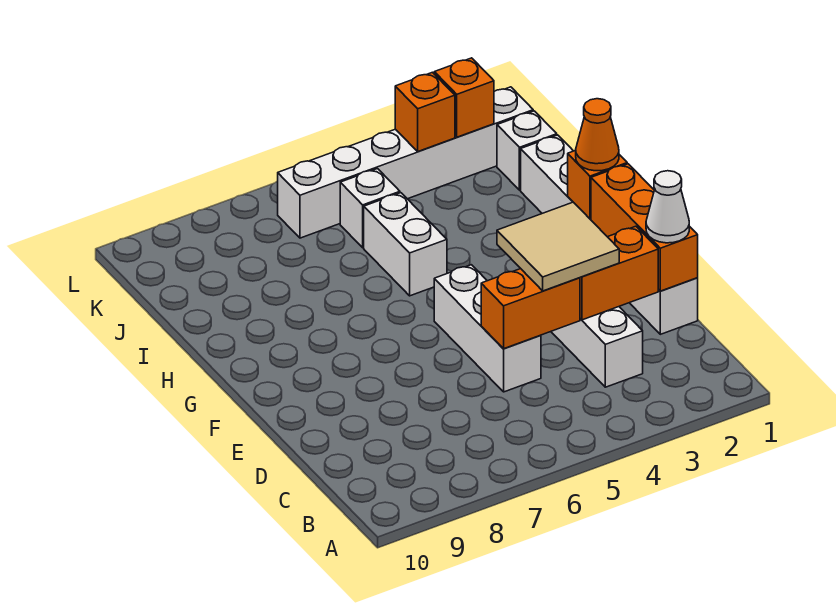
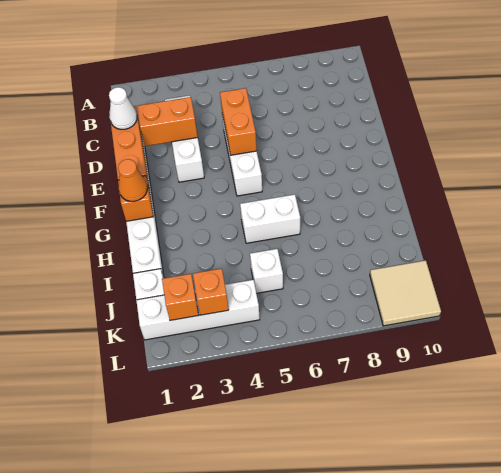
tan tile D3:E4 level 3 -> tan tile K9:L10 level 1
orange brick D4:D5 level 2 -> orange brick D5:E5 level 2
white brick H5:I5 level 1 -> white brick H5:H6 level 1
white brick K1:K6 level 1 -> white brick K1:K4 level 1

